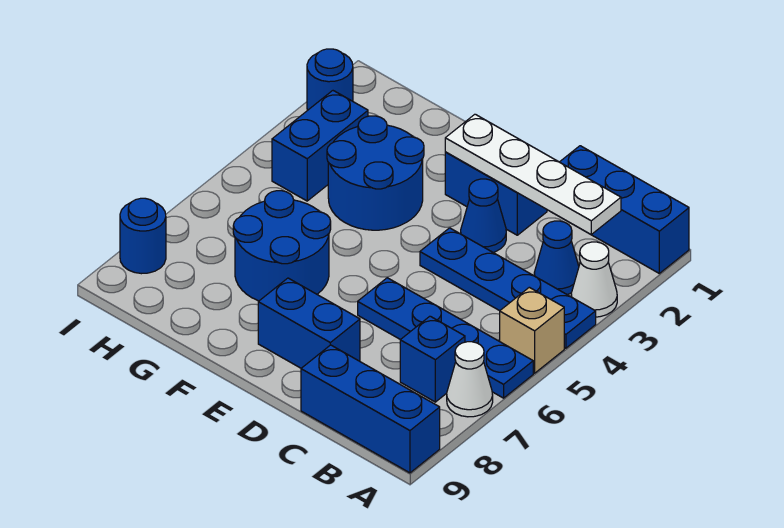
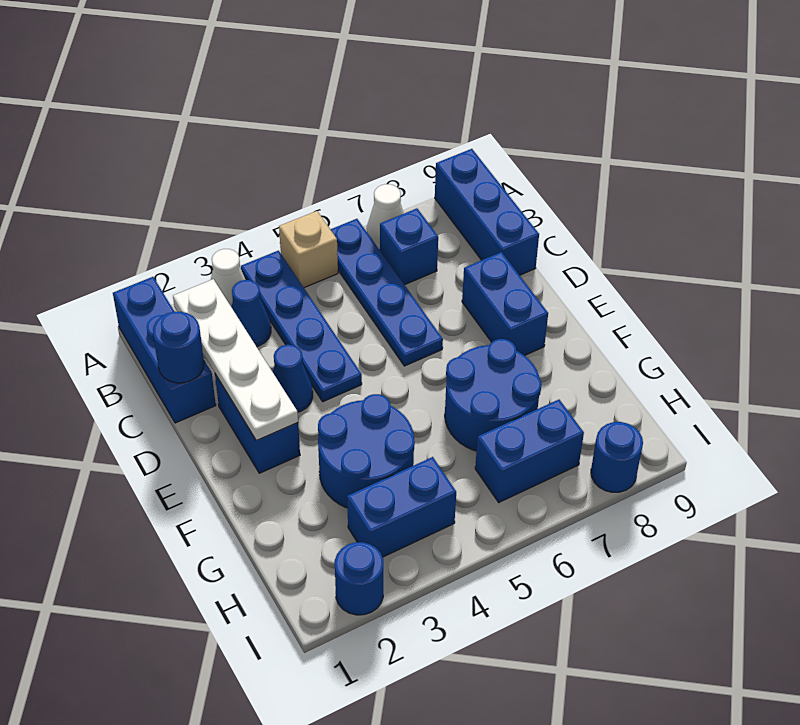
none -> blue round brick C1 level 2
none -> blue brick H6:H7 level 1

